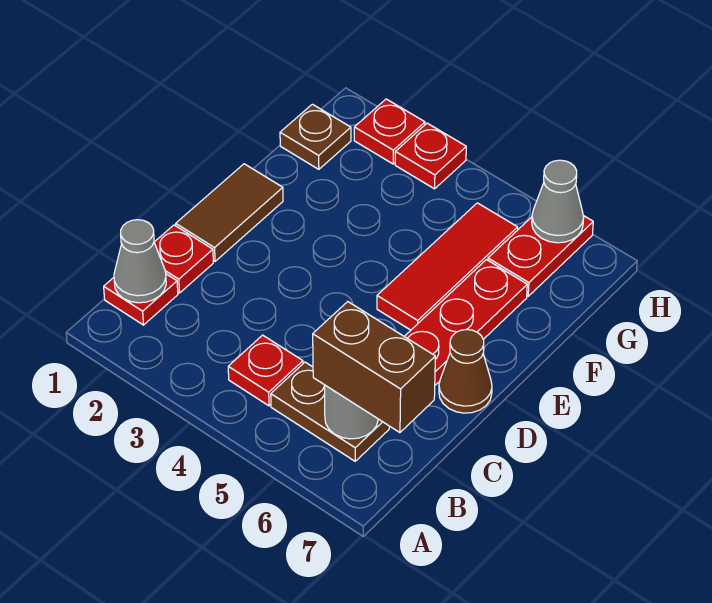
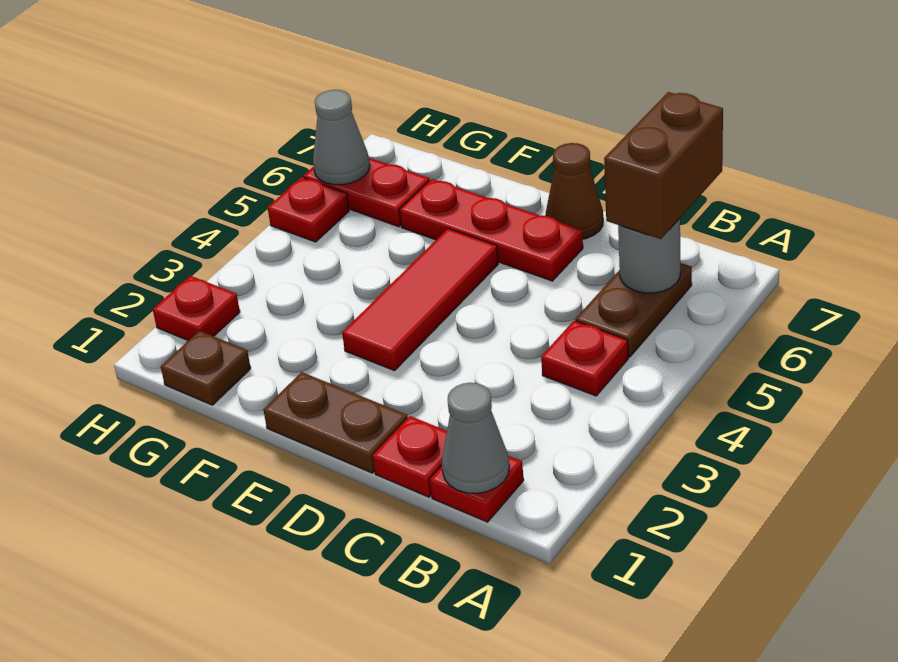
brown tile D1:E1 level 1 -> brown plate D1:E1 level 1
red tile E5:G5 level 1 -> red tile E3:E5 level 1
red plate H3 level 1 -> red plate H5 level 1

